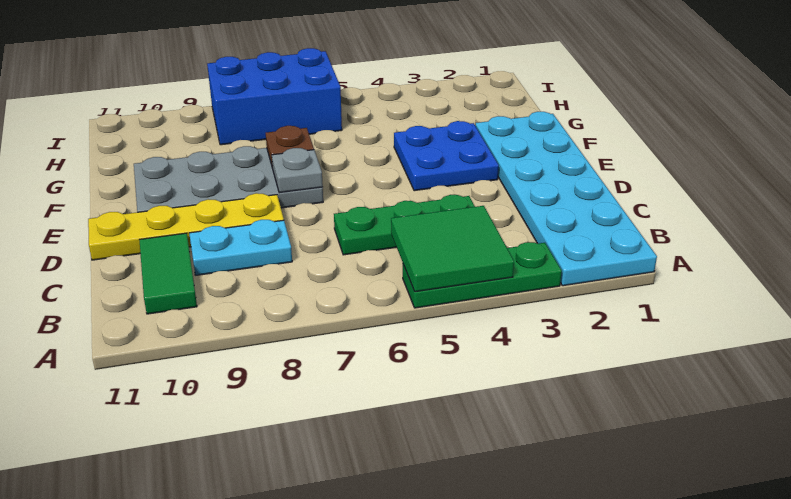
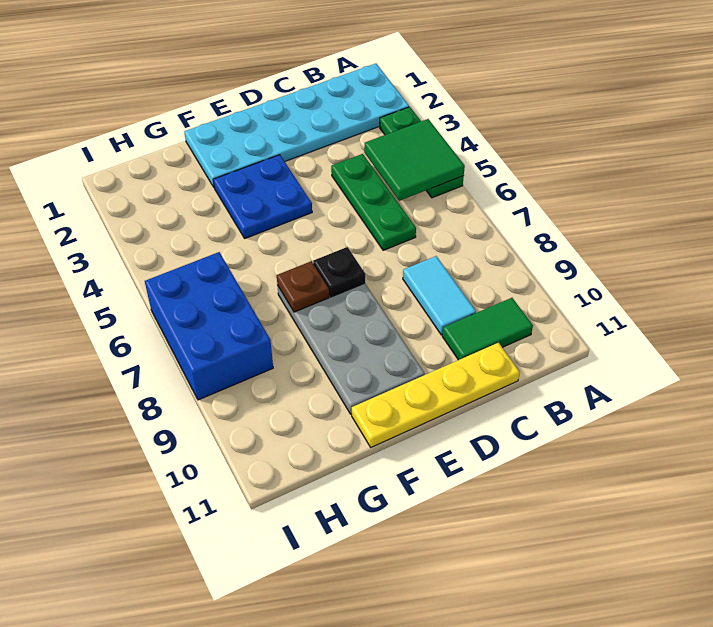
cyan plate C8:C9 level 1 -> cyan tile C8:C9 level 1
yellow plate D8:D11 level 1 -> yellow plate C11:F11 level 1
grey plate E7 level 2 -> black plate E7 level 2

